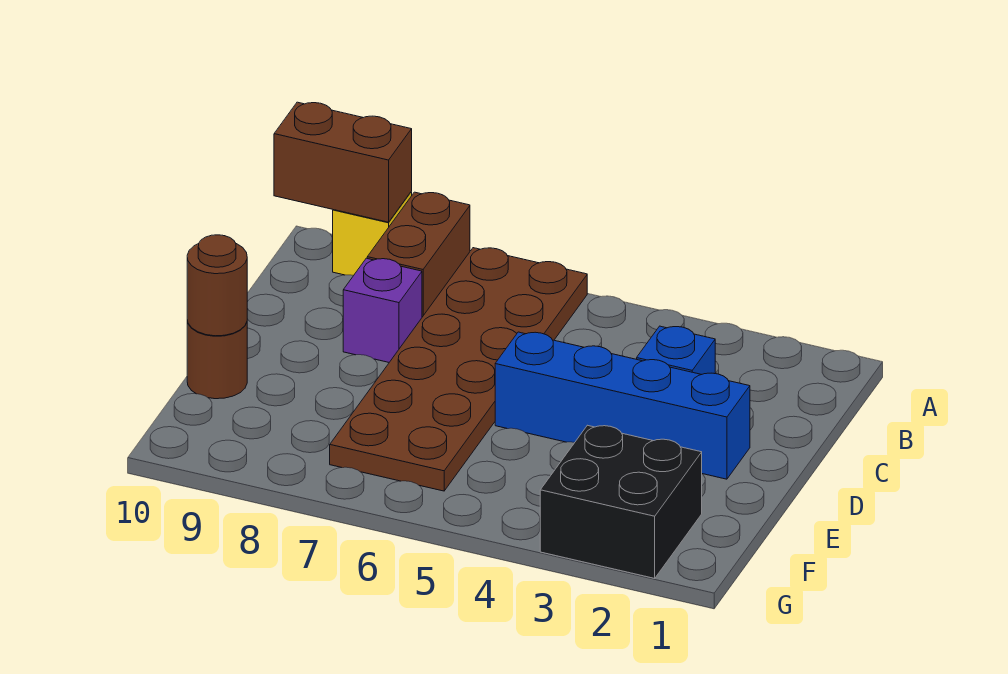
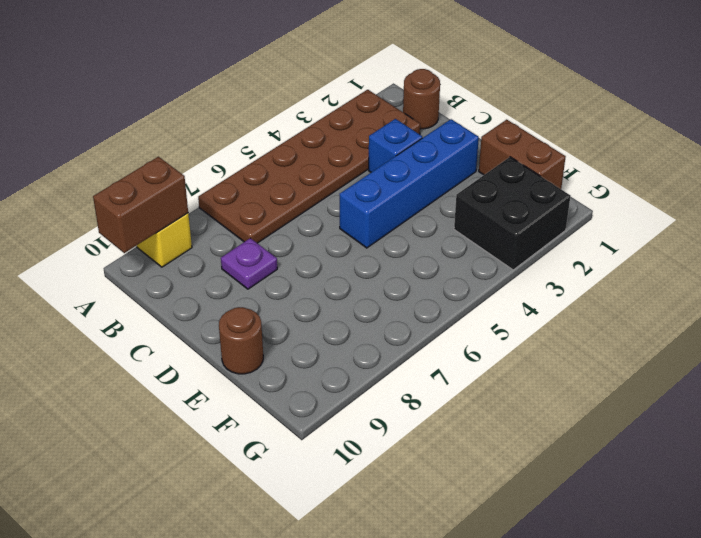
brown plate A6:F7 level 1 -> brown plate A2:B7 level 1
brown brick A8:B8 level 1 -> brown brick E1:F1 level 1
purple brick C8 level 1 -> purple plate C8 level 1
brown round brick E10 level 2 -> brown round brick B1 level 1

